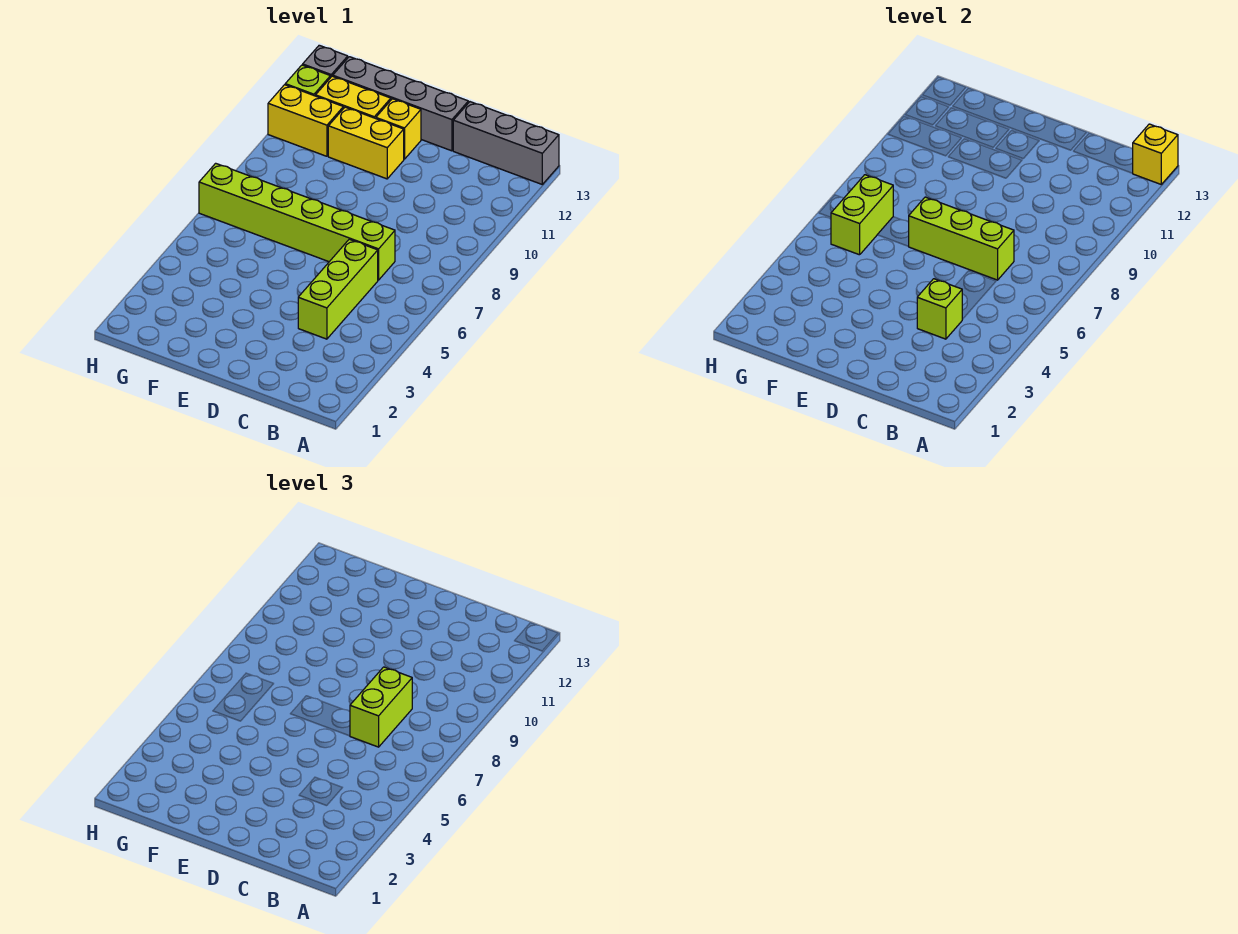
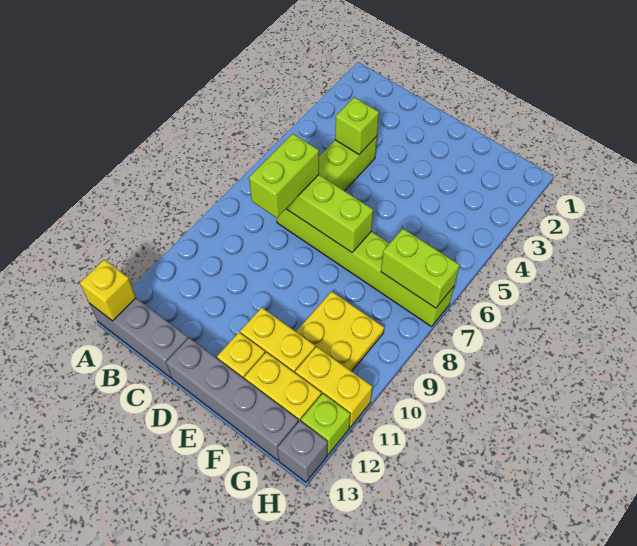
none -> yellow plate F9:G10 level 1
lime brick G6:G7 level 2 -> lime brick G7:H7 level 2

